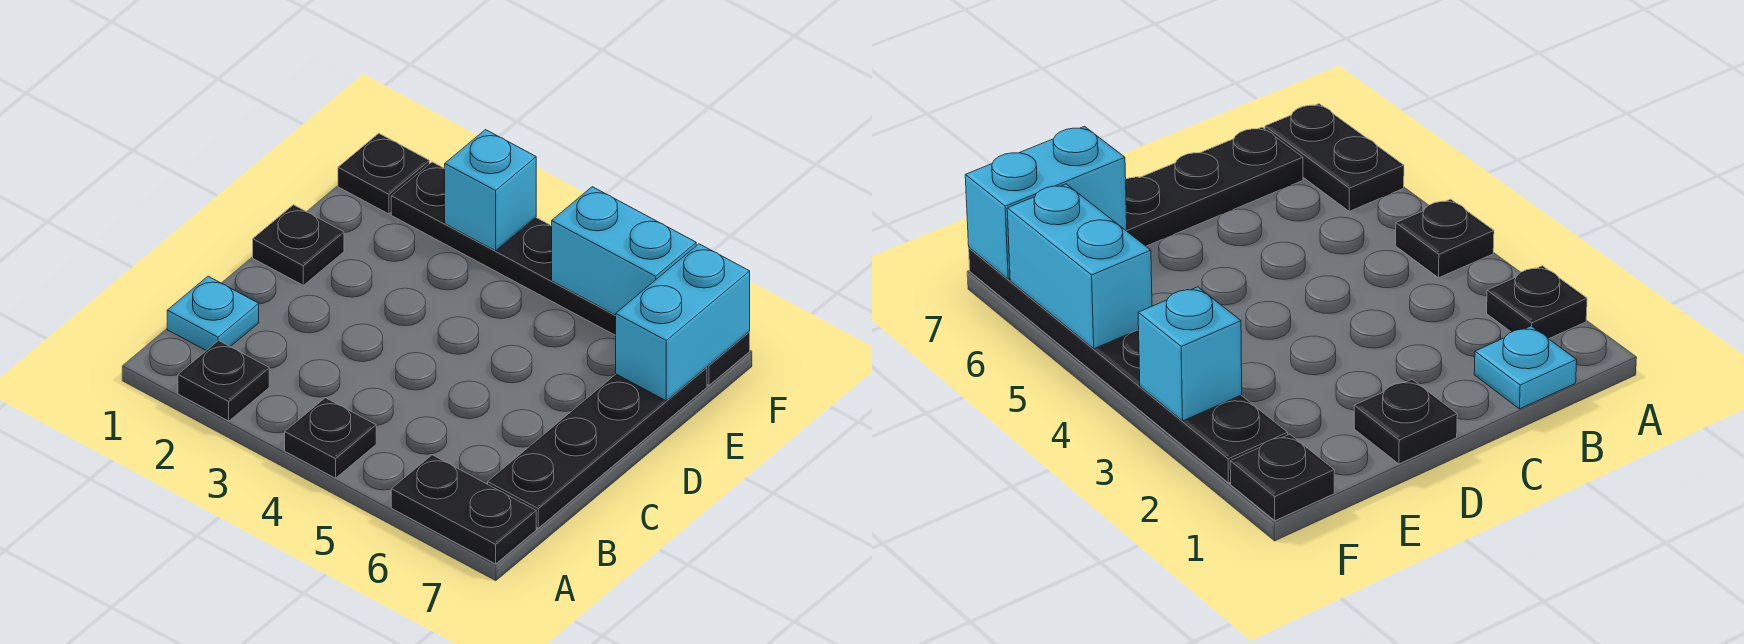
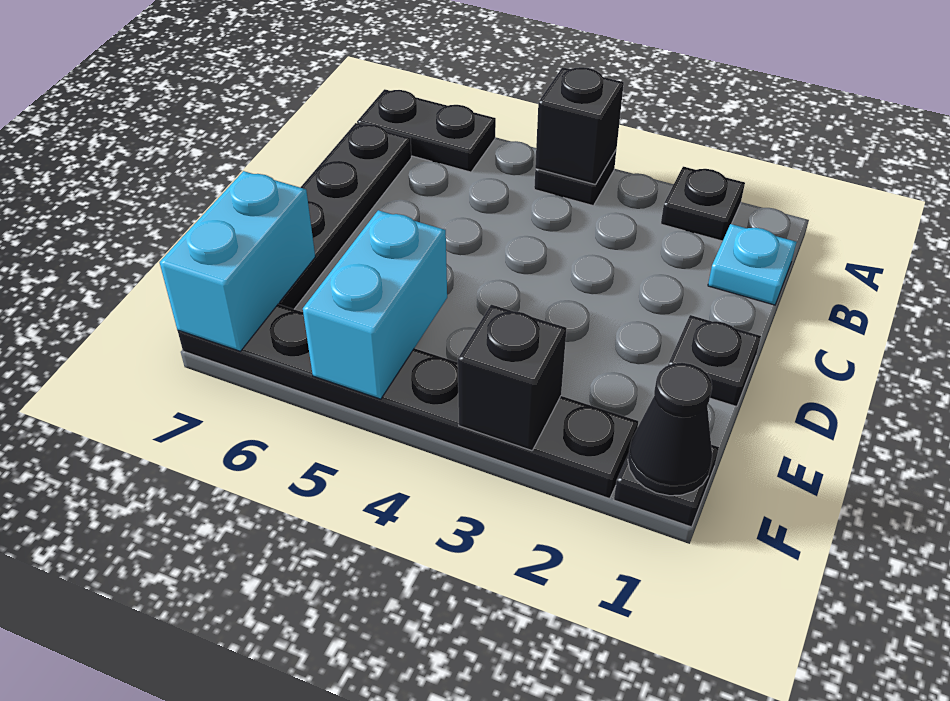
none -> black brick A4 level 2
none -> black cone F1 level 2
cyan brick F3 level 2 -> black brick F3 level 2
cyan brick F5:F6 level 2 -> cyan brick E5:F5 level 2

